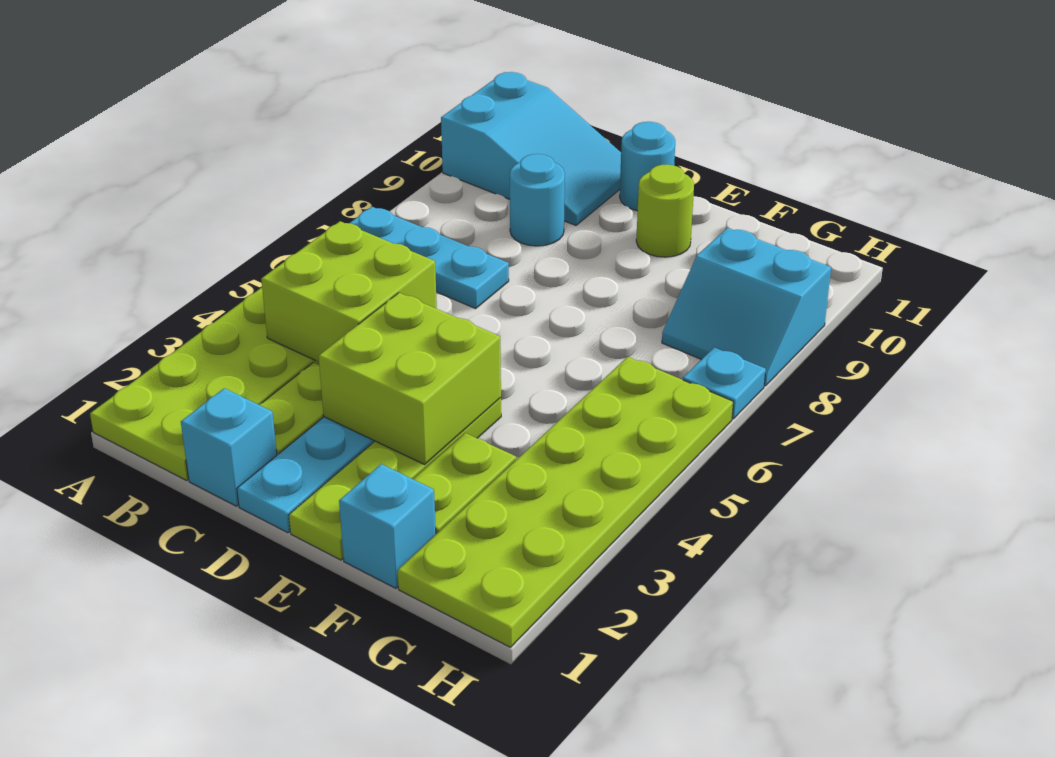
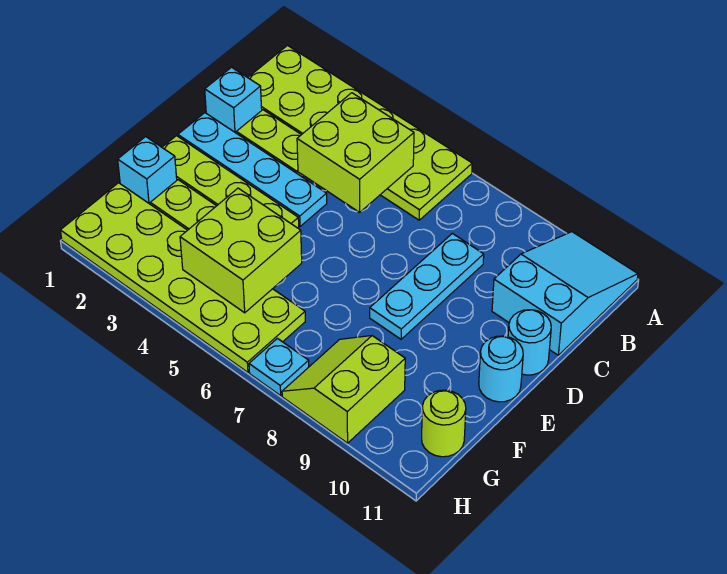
cyan plate A7:C7 level 1 -> cyan plate C8:E8 level 1
cyan slope A10:C11 level 1 top A -> cyan slope A10:C11 level 1 top C
cyan round brick C9 level 1 -> cyan round brick E11 level 1
lime brick D3:E4 level 2 -> lime brick F4:G5 level 2
lime round brick E10 level 1 -> lime round brick G11 level 1
cyan slope G8:H9 level 1 top 9 -> lime slope G8:H9 level 1 top 9

